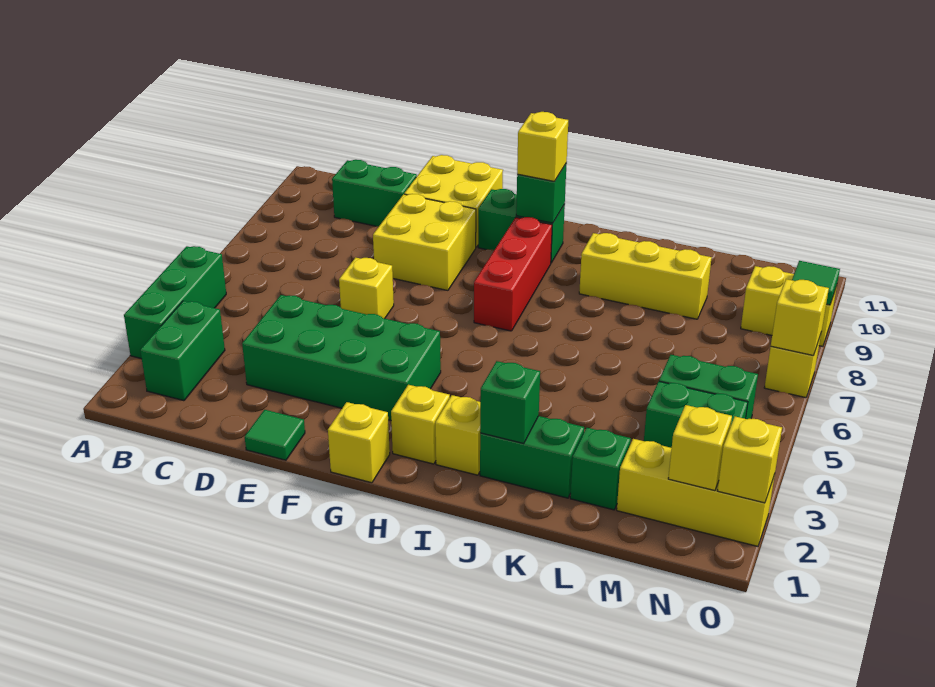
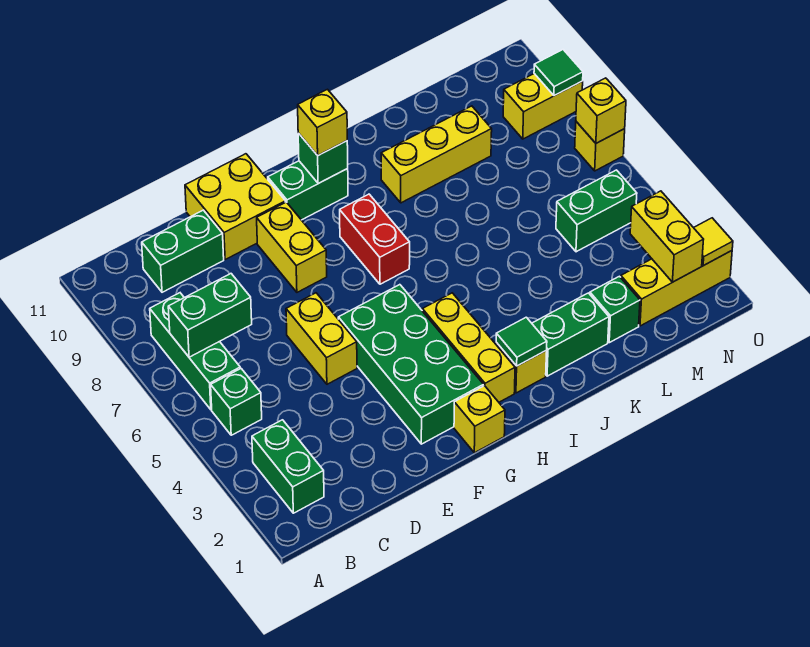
green brick A3:A5 level 1 -> green brick B6:B8 level 1
green brick D3:G4 level 1 -> green brick F2:G5 level 1
green tile E1 level 1 -> green tile I2 level 2
yellow brick E6 level 1 -> yellow brick E5:E6 level 1
yellow brick E8:F9 level 1 -> yellow brick F8:F9 level 1
yellow brick H2 level 1 -> yellow brick H2:H4 level 1
red brick H7:H9 level 1 -> red brick H7:H8 level 1
green brick J2 level 2 -> green brick B5 level 1
green brick M4:N4 level 1 -> green brick B7:C7 level 2
yellow brick N2 level 2 -> yellow brick N2:N3 level 2
yellow brick O2 level 2 -> yellow tile O2 level 2

